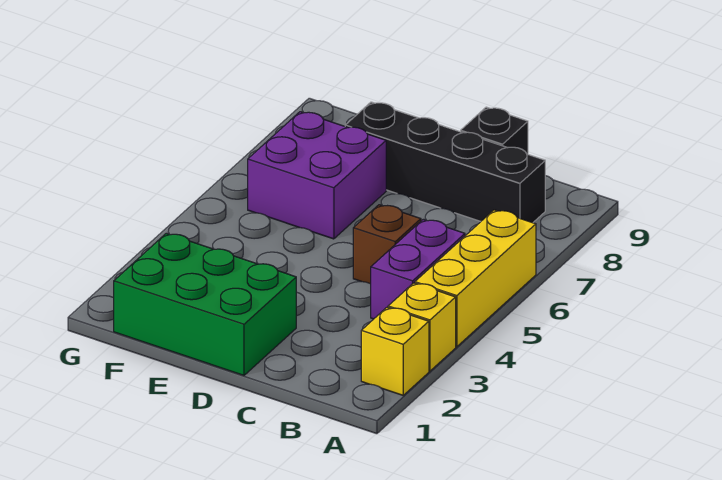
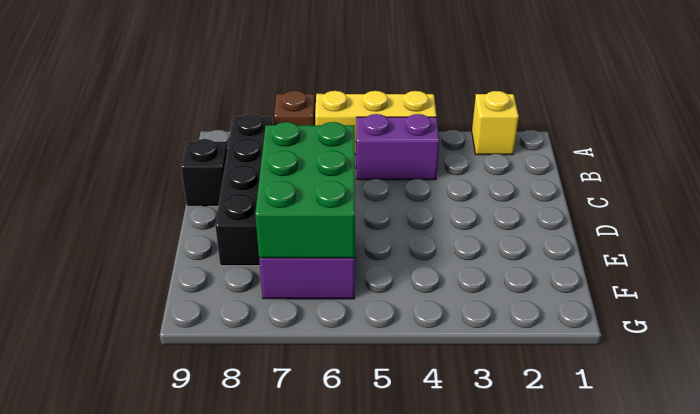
yellow brick A3 level 1 -> none
brown brick C5 level 1 -> brown brick A7 level 1
green brick D1:F2 level 1 -> green brick D6:F7 level 2

